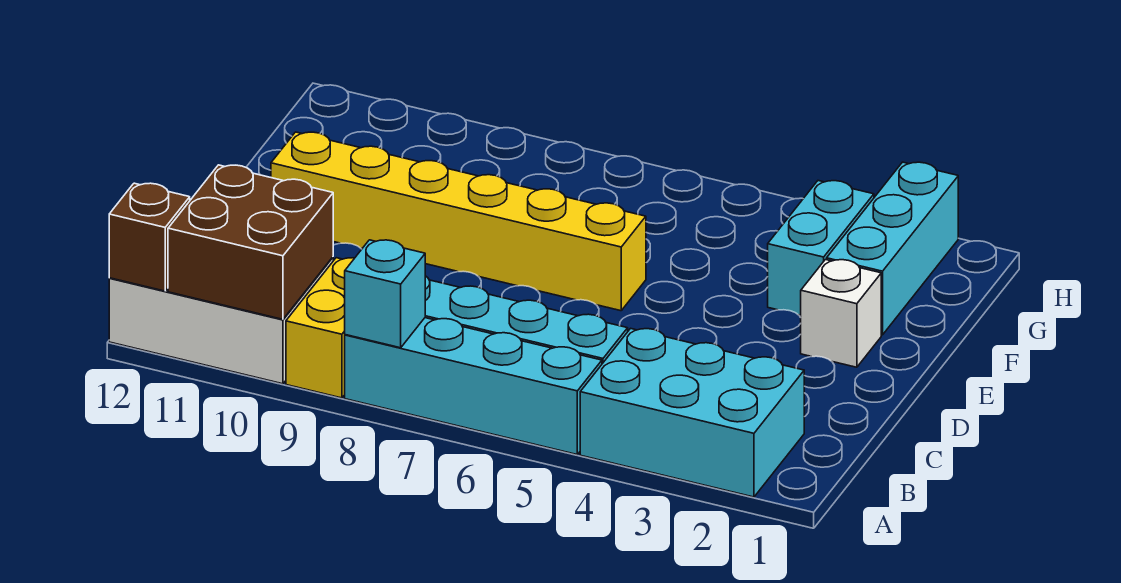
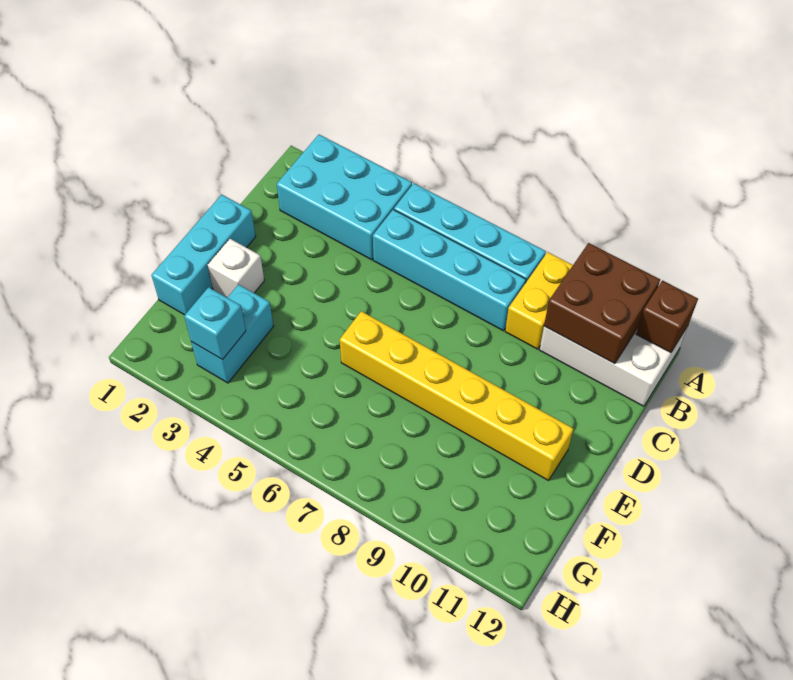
cyan brick A8 level 2 -> cyan brick G3 level 2
cyan brick F2:H2 level 1 -> cyan brick D1:F1 level 1

